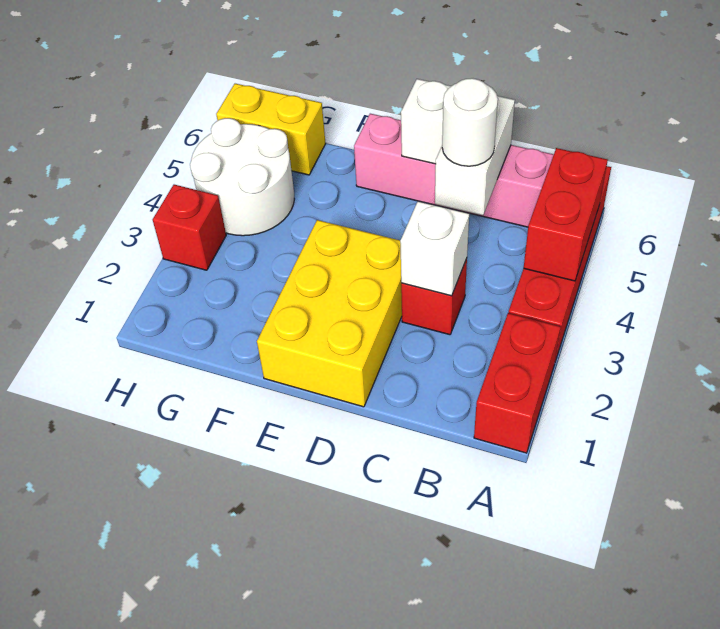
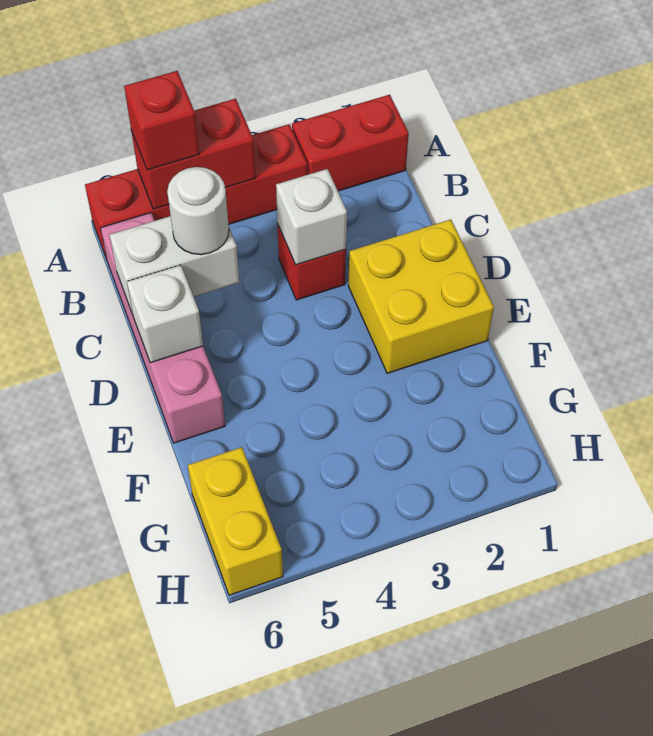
yellow brick D1:E3 level 1 -> yellow brick D1:E2 level 1
white round brick G4:H5 level 1 -> none
red brick H3 level 1 -> red brick A5 level 3

